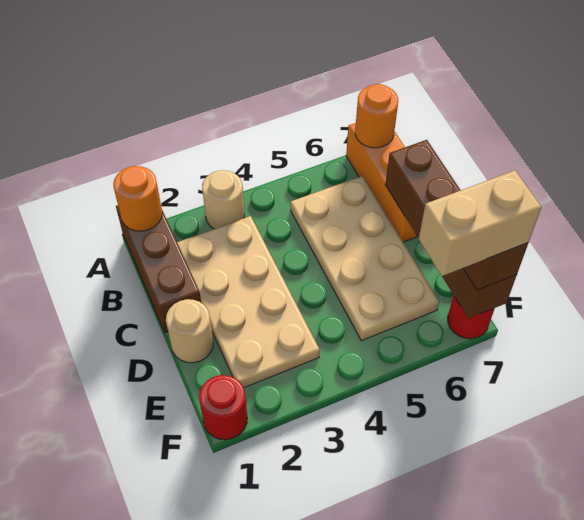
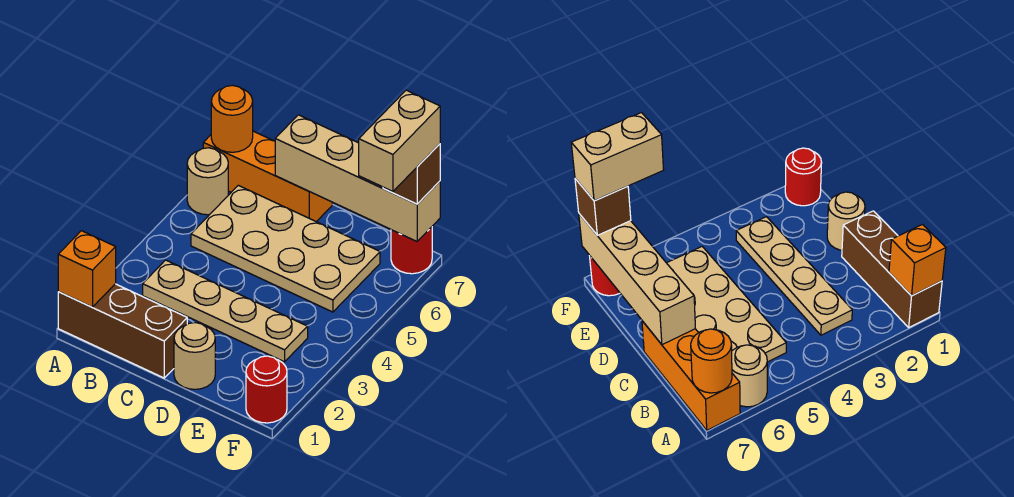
orange round brick A1 level 2 -> orange brick A1 level 2
tan round brick A3 level 1 -> tan round brick A6 level 1
tan plate B2:E3 level 1 -> tan plate B3:E3 level 1
brown brick C7:F7 level 2 -> tan brick C7:F7 level 2

